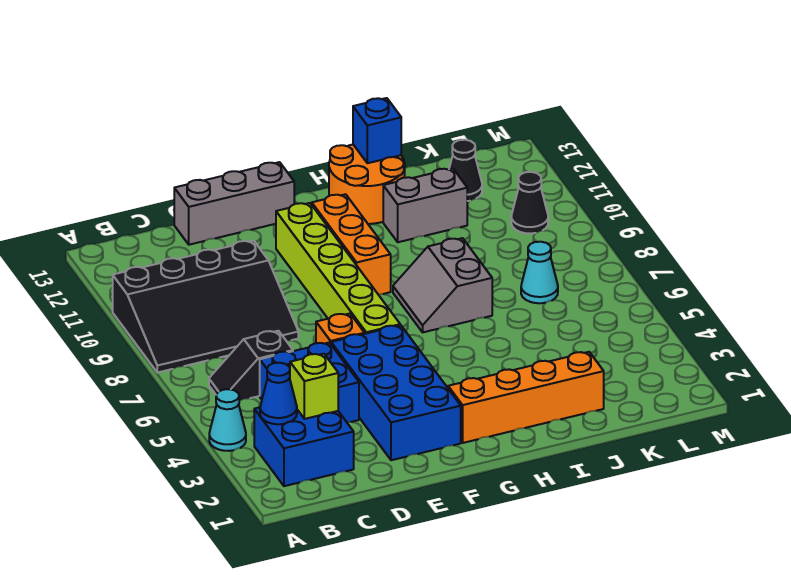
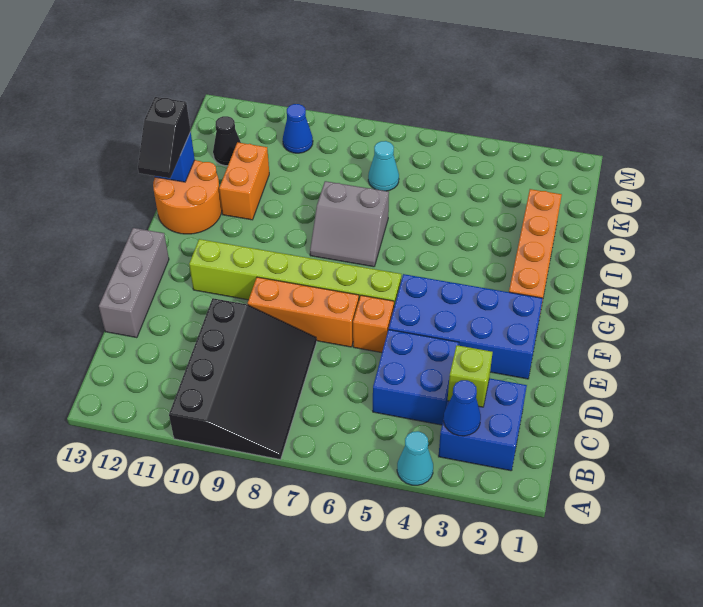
black slope B6:C6 level 1 top C -> black slope H13:I13 level 3 top I
orange brick G9:G11 level 1 -> orange brick E7:E9 level 1
grey brick I11:J11 level 1 -> orange brick I11:J11 level 1
black cone L10 level 1 -> blue cone L10 level 1

